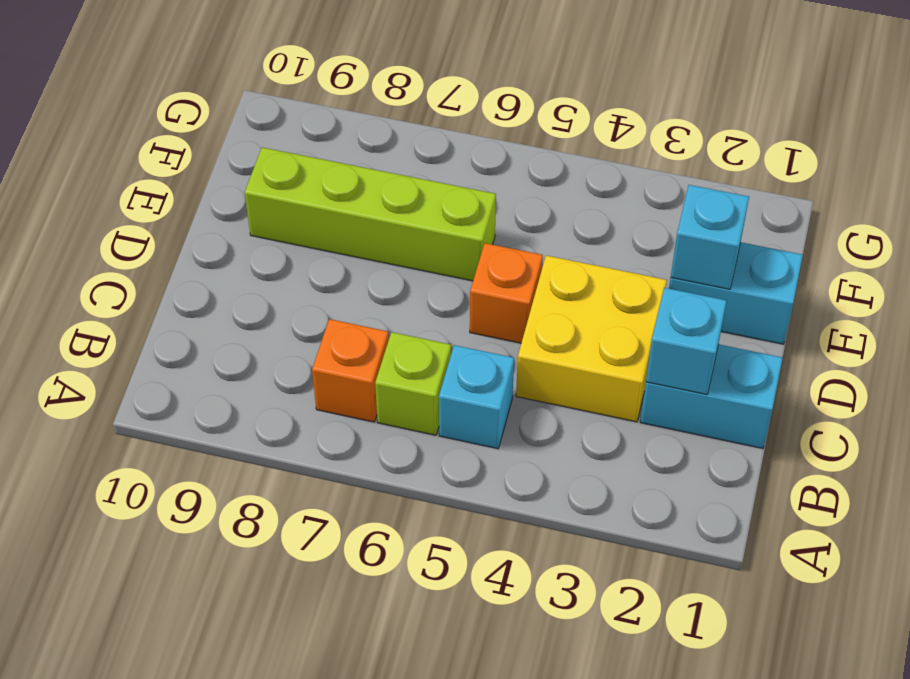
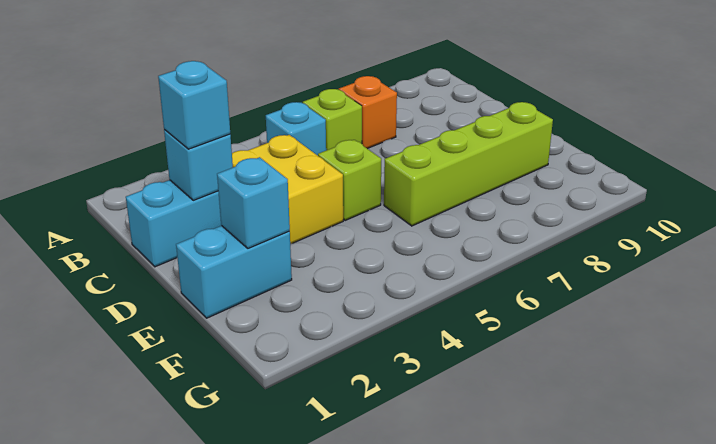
none -> cyan brick C2 level 3
orange brick D5 level 1 -> lime brick D5 level 1

